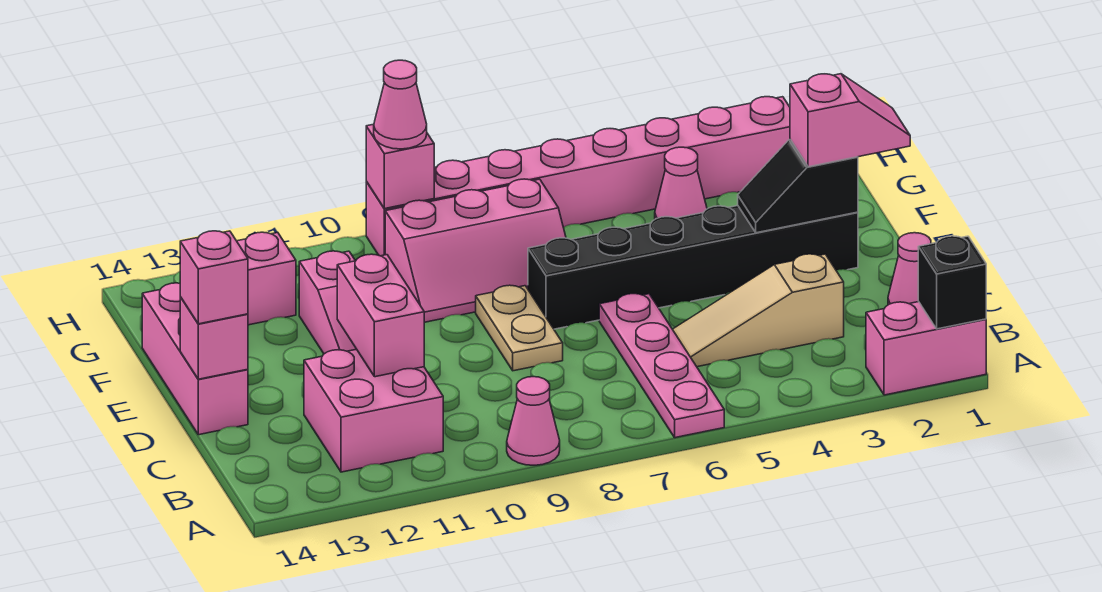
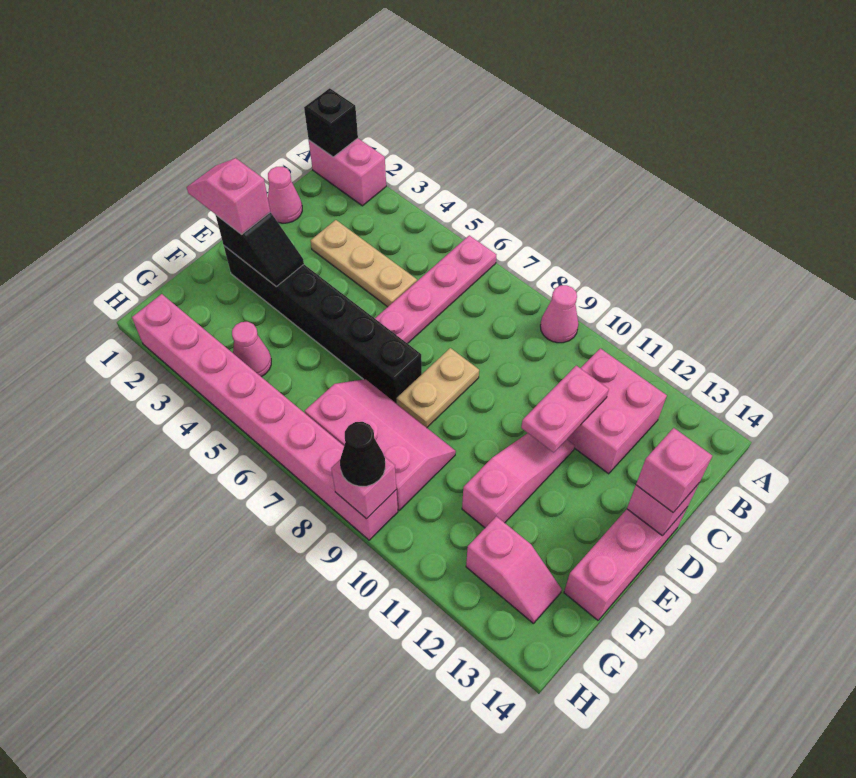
tan slope C3:C5 level 1 top 3 -> tan plate C3:C5 level 1
pink brick C11:D11 level 2 -> pink plate C11:D11 level 2
pink cone H9 level 3 -> black cone H9 level 3

